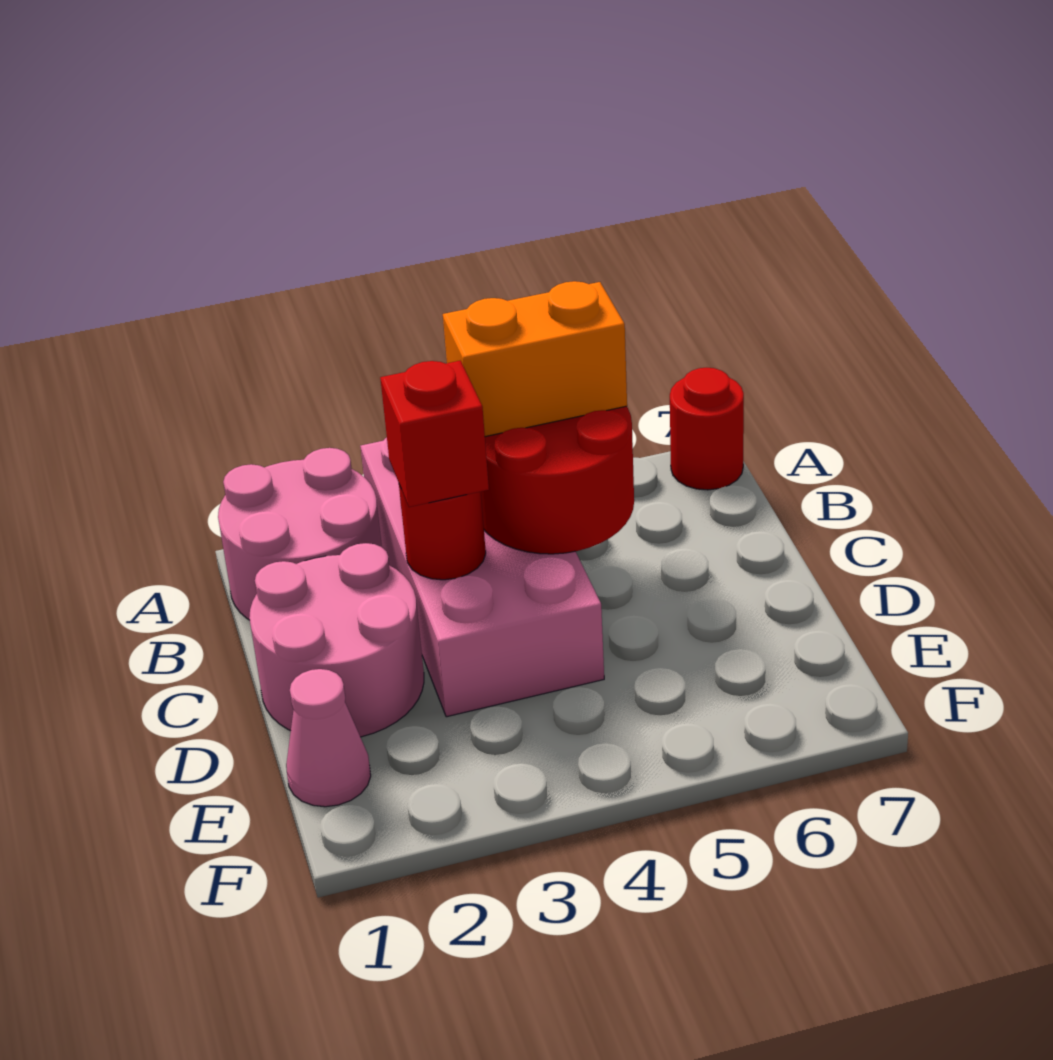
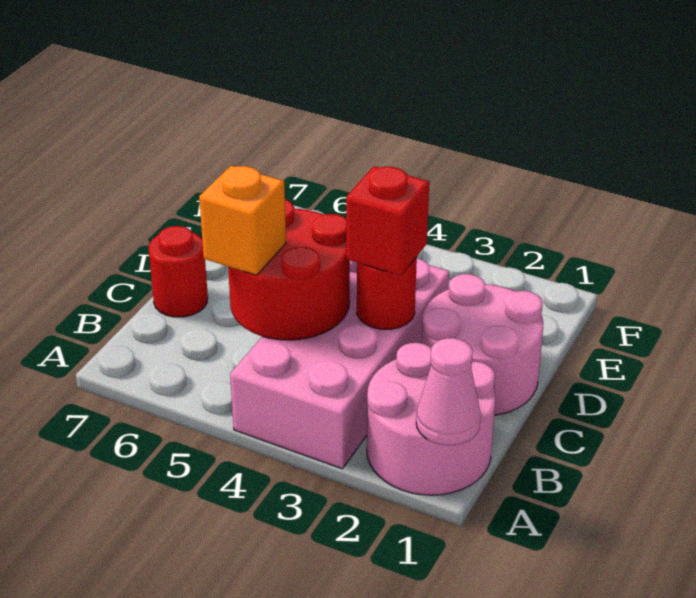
red round brick A7 level 1 -> red round brick C7 level 1
orange brick B4:B5 level 3 -> orange brick B5 level 3
pink cone E1 level 1 -> pink cone A1 level 2

